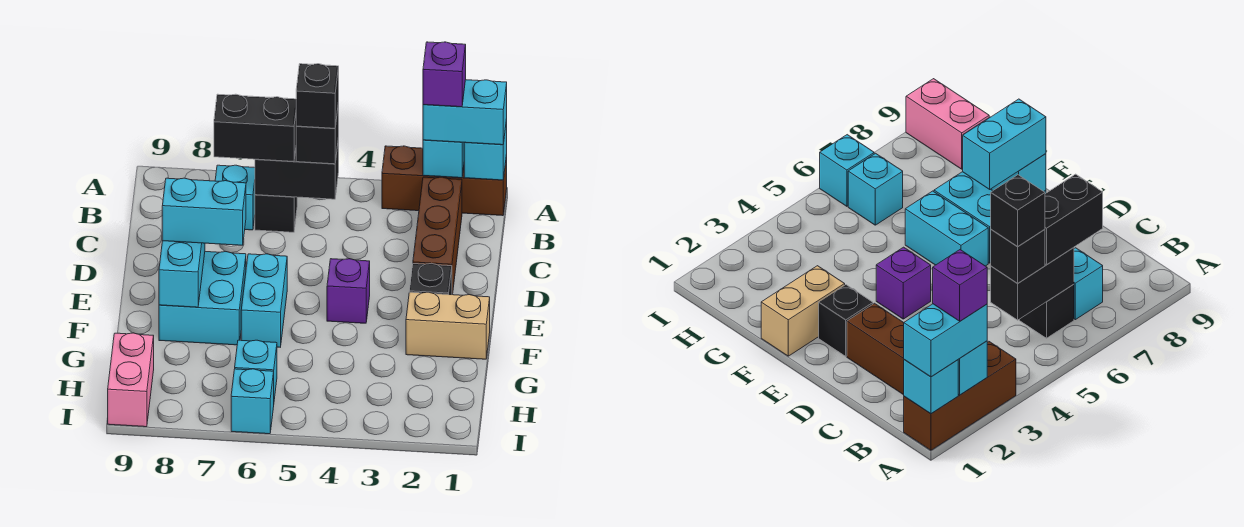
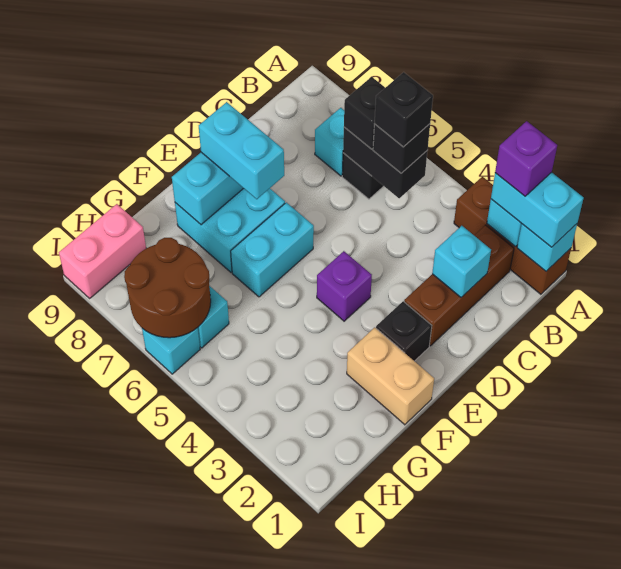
black brick B6:B7 level 3 -> black brick B6 level 3
none -> cyan brick C2 level 2
none -> brown round brick H6:I7 level 2

